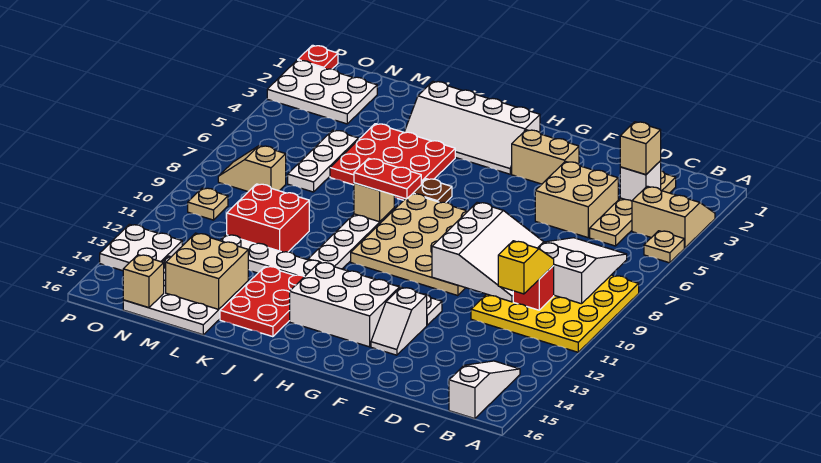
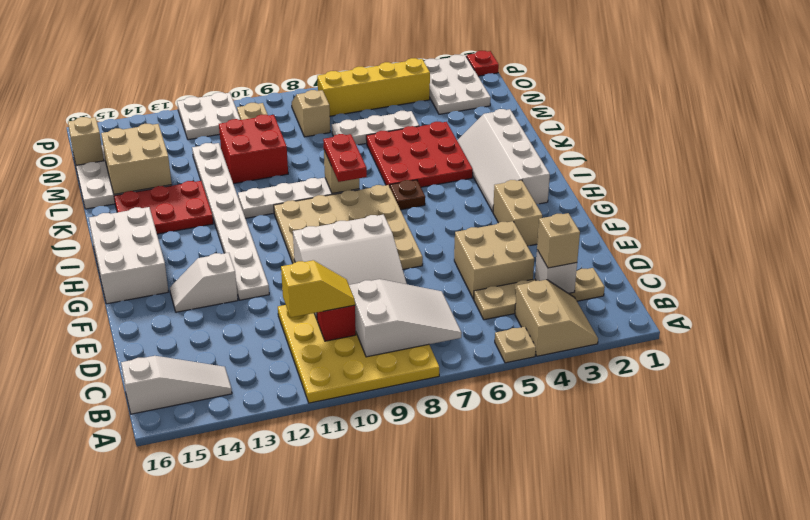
white brick G13:I14 level 1 -> white brick G15:I16 level 1
none -> yellow brick O4:O7 level 1
white plate O13:P14 level 1 -> white plate O11:P12 level 1

